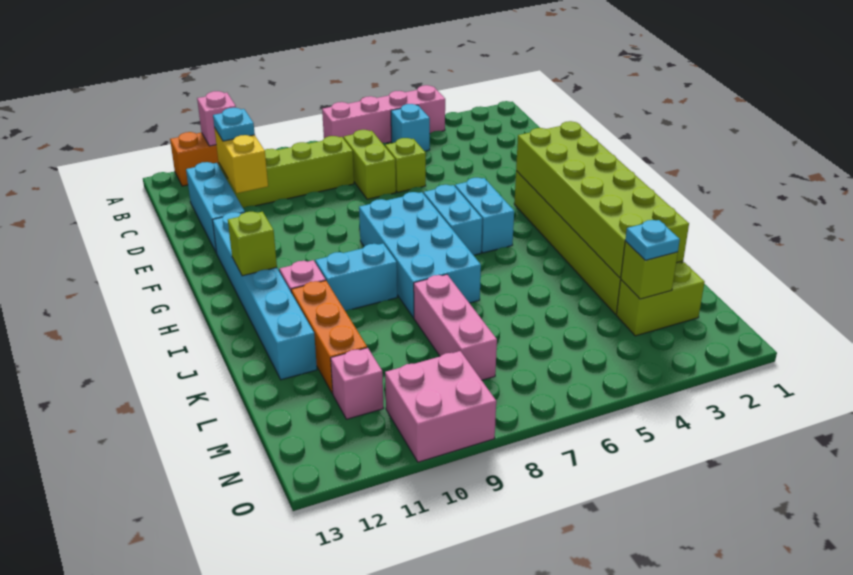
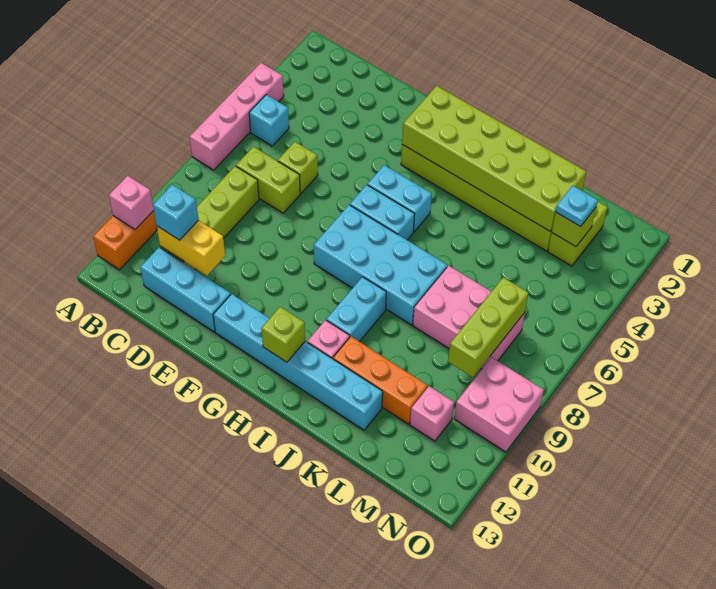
cyan plate C11 level 3 -> cyan brick C11 level 3
pink brick K8:M8 level 1 -> pink brick K7:M8 level 1
none -> lime brick M7:M9 level 2

